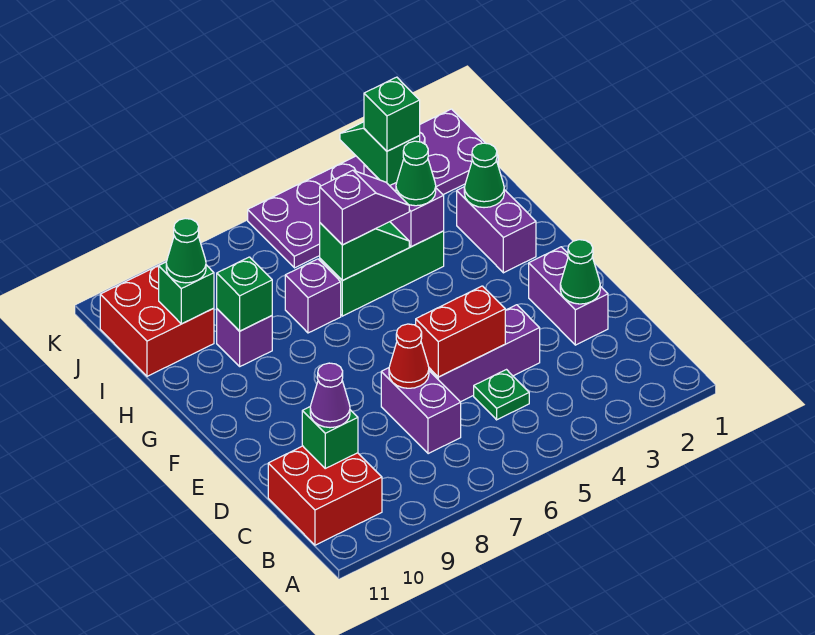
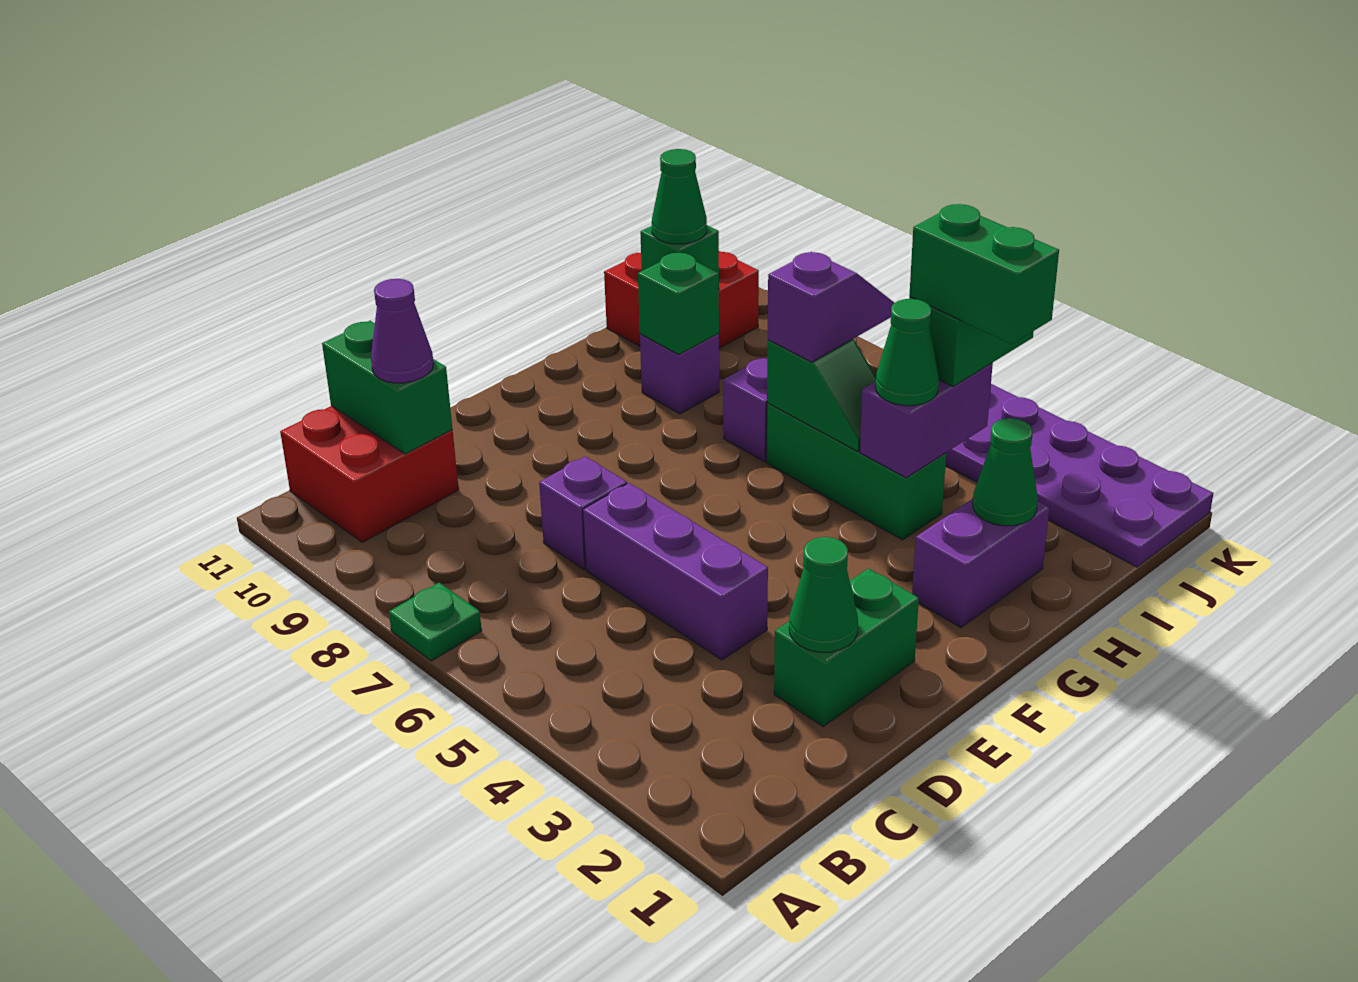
green plate C5 level 1 -> green plate A7 level 1
purple brick C7:D7 level 1 -> purple brick D7 level 1
green brick C10 level 2 -> green brick C10:C11 level 2
purple brick D2:E2 level 1 -> green brick D2:E2 level 1
red brick D5:D6 level 2 -> none
red cone D7 level 2 -> none
purple slope H5:H6 level 3 top 6 -> purple slope H6:I6 level 3 top H
green brick I4 level 4 -> green brick I3:I4 level 4

